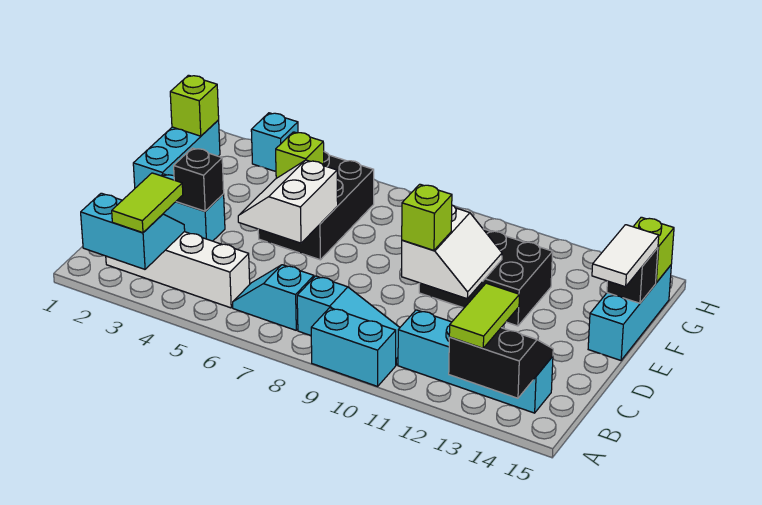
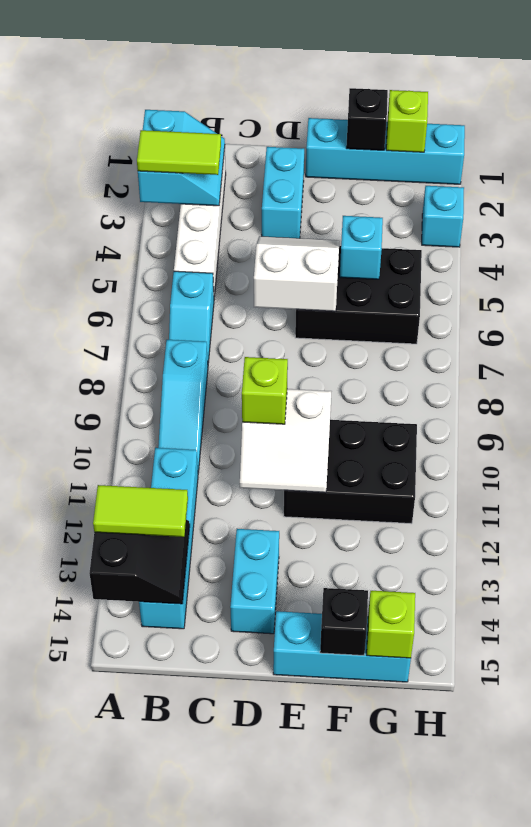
cyan brick A9:A10 level 1 -> cyan brick D13:D14 level 1
cyan slope B6:B7 level 1 top 7 -> cyan slope B6:B7 level 1 top 6
black brick D3 level 2 -> black brick F1 level 2
cyan brick E1:G1 level 1 -> cyan brick E1:H1 level 1
black brick E10:F12 level 1 -> black brick E10:G11 level 1
white tile E15:F15 level 3 -> none
lime brick F5 level 2 -> cyan brick F5 level 2

